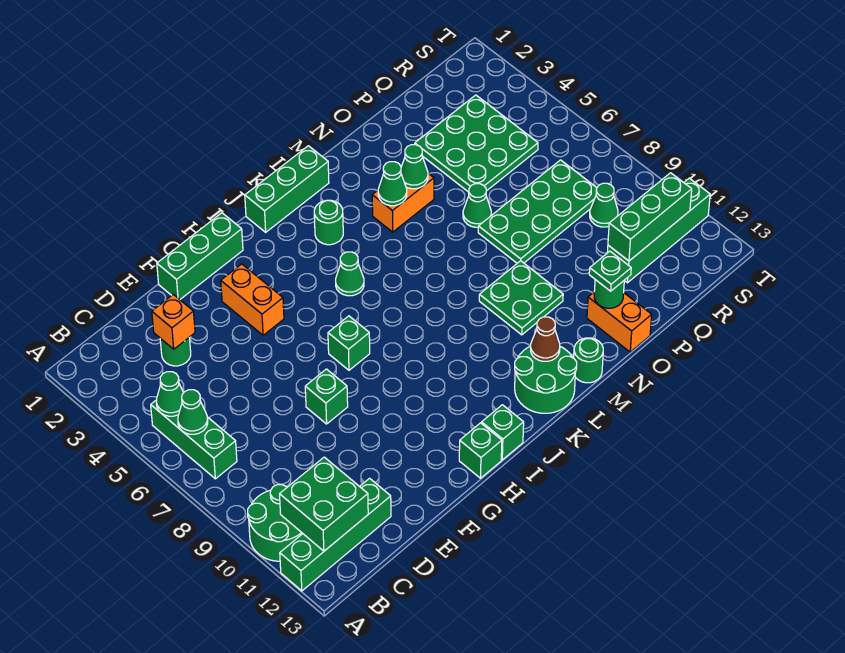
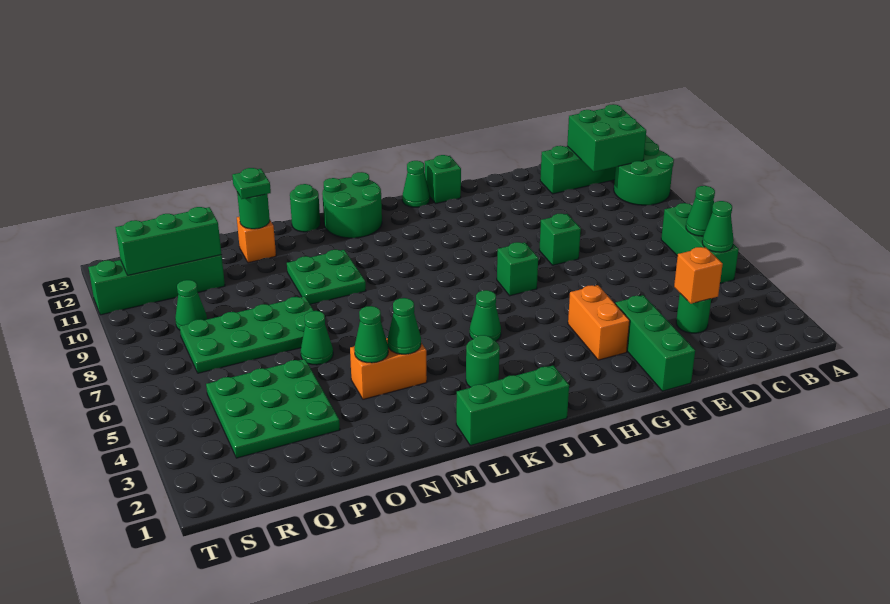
green brick F1:H1 level 1 -> green brick F1:F3 level 1
green brick I13 level 1 -> green cone I13 level 1
brown cone L12 level 2 -> none
orange brick O12:O13 level 1 -> orange brick O12 level 1

